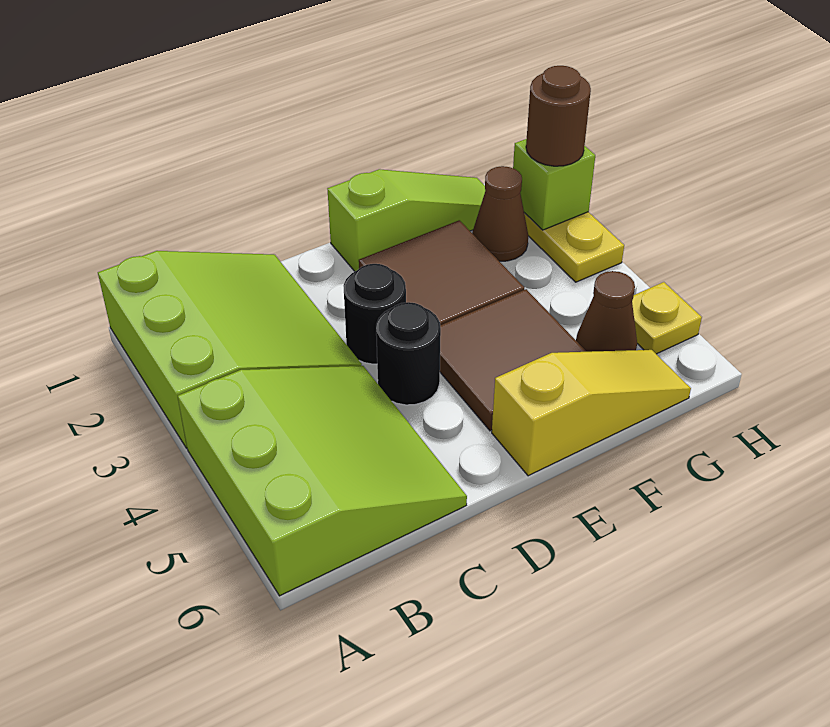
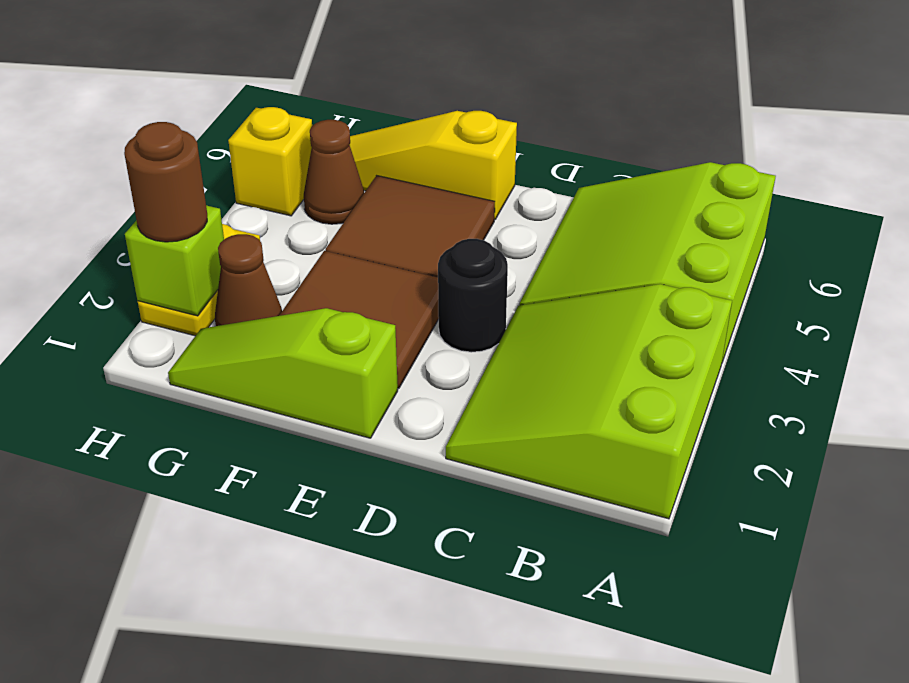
black round brick D4 level 1 -> none
yellow plate H5 level 1 -> yellow brick H5 level 1

